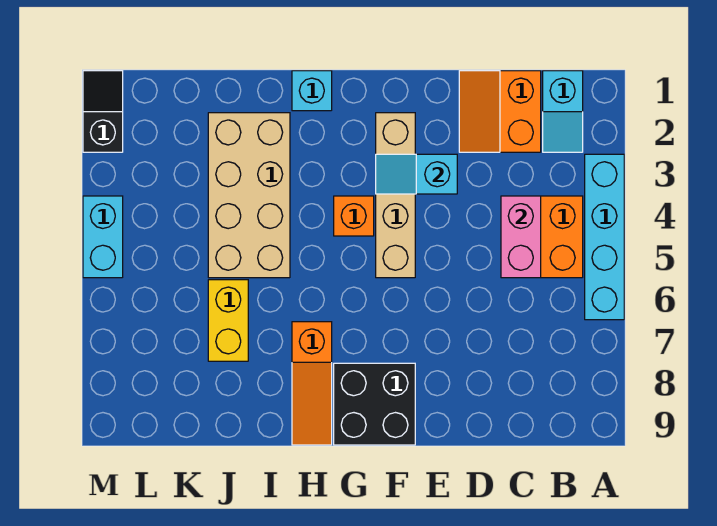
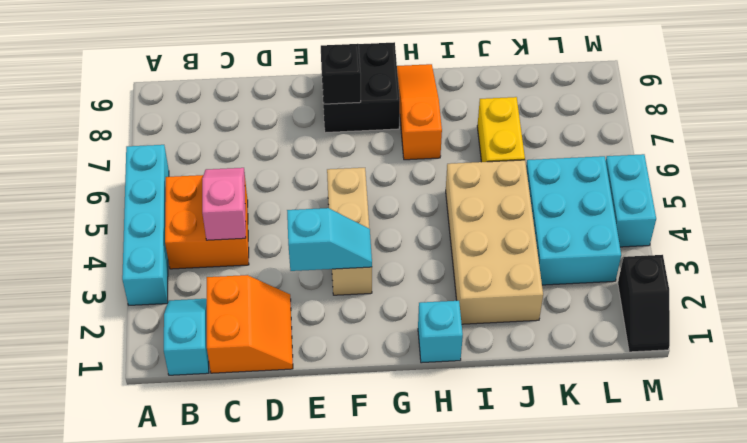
pink brick C4:C5 level 2 -> pink slope C4:C5 level 2 top 4
tan brick F2:F5 level 1 -> tan brick F3:F5 level 1
none -> black brick F8 level 2
orange brick G4 level 1 -> none
none -> cyan brick K3:L5 level 1

